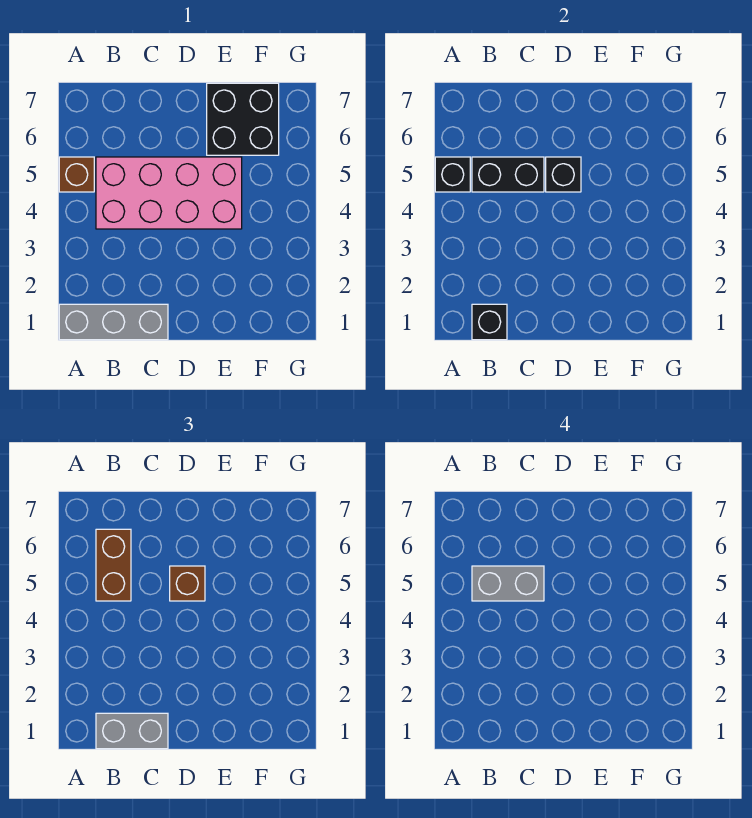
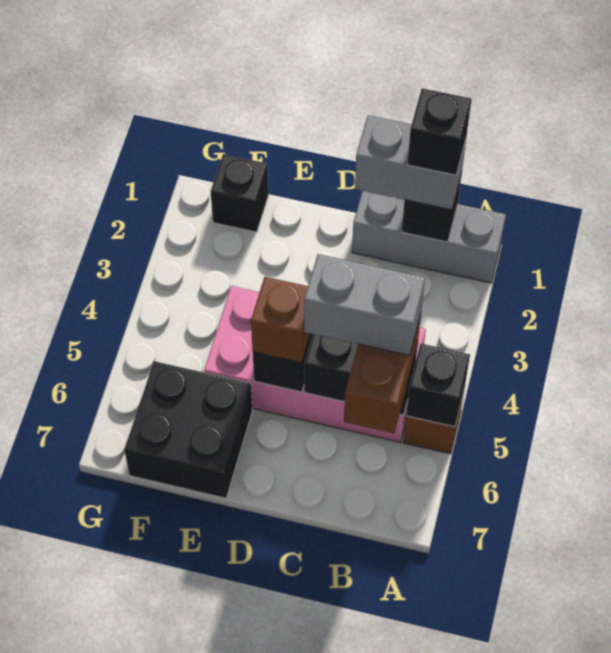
none -> black brick B1 level 4
none -> black brick F1 level 1

